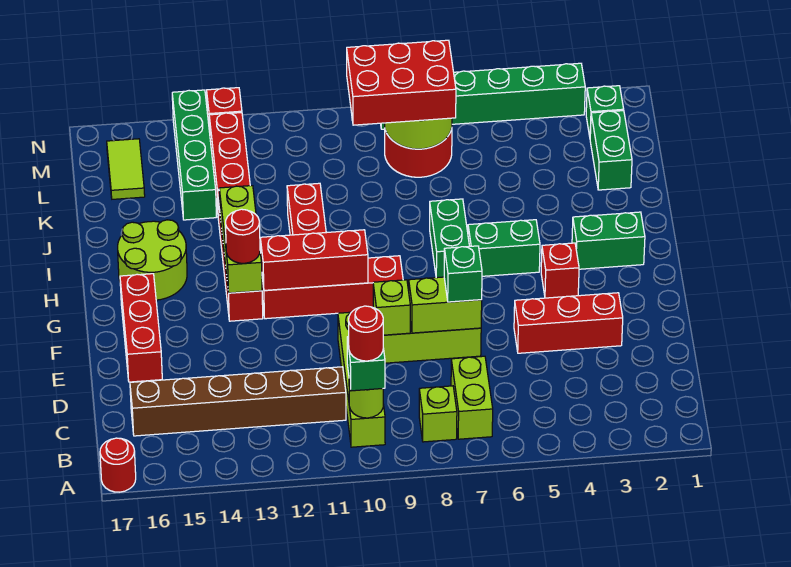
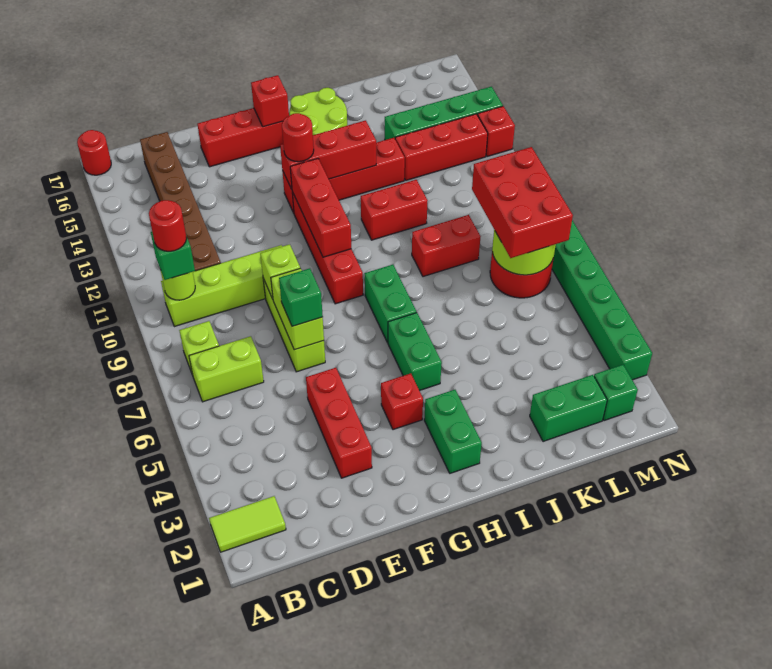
lime brick G13:I13 level 2 -> red brick G13:I13 level 2
none -> red brick G16 level 2
green brick H7:I7 level 1 -> green brick H7:H8 level 1
none -> red brick J9:K9 level 1
lime tile L16:M16 level 1 -> lime tile A2:B2 level 1

